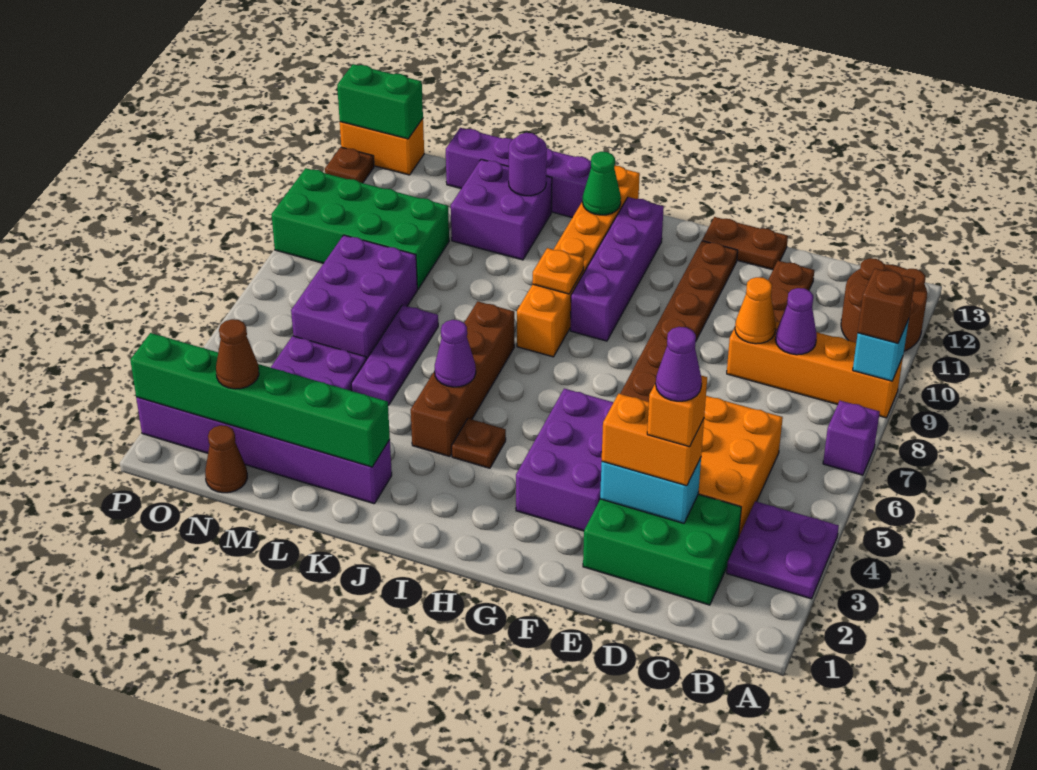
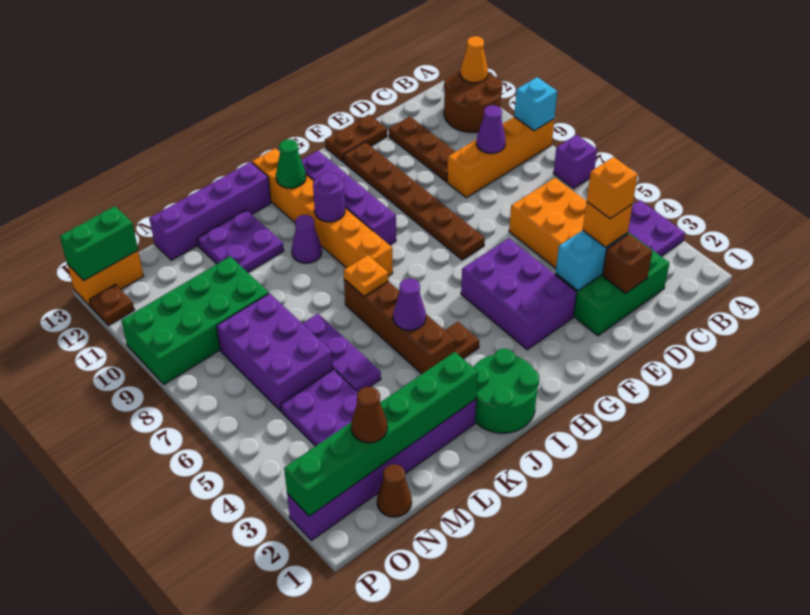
brown brick A9 level 3 -> brown brick D2 level 2
orange brick D3:E3 level 3 -> orange brick D3 level 3
purple cone D3 level 5 -> purple cone J10 level 1
orange cone D9 level 2 -> orange cone A12 level 2
none -> green round brick I1:J2 level 1
orange plate I9 level 2 -> orange plate J7 level 2
purple brick K11:L12 level 1 -> purple plate K11:L12 level 1
purple round brick K12 level 2 -> purple round brick I10 level 2

